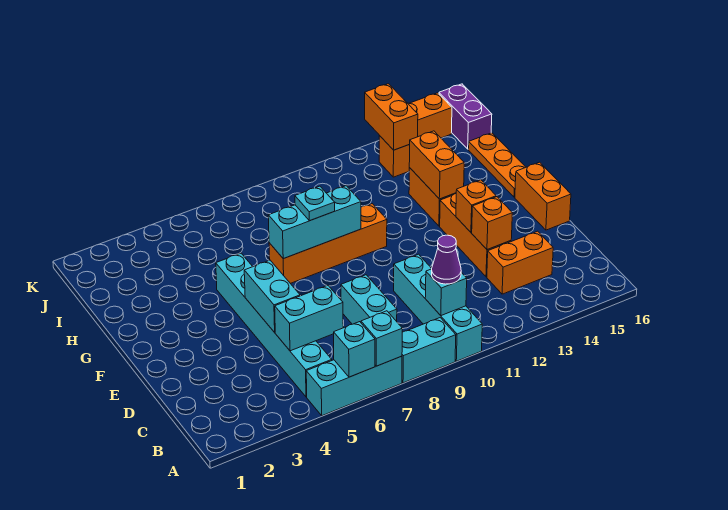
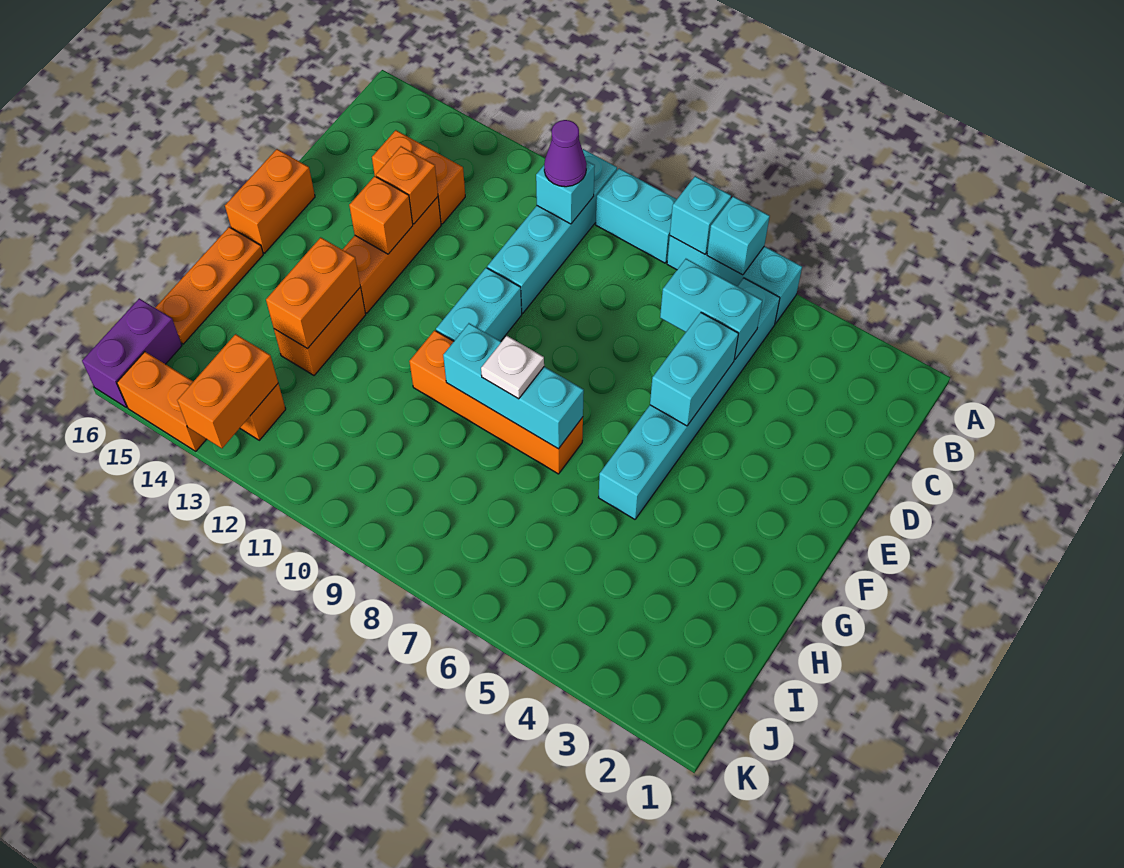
cyan brick C8:D8 level 1 -> cyan brick E10:F10 level 1
cyan plate G8 level 3 -> white plate G8 level 3

